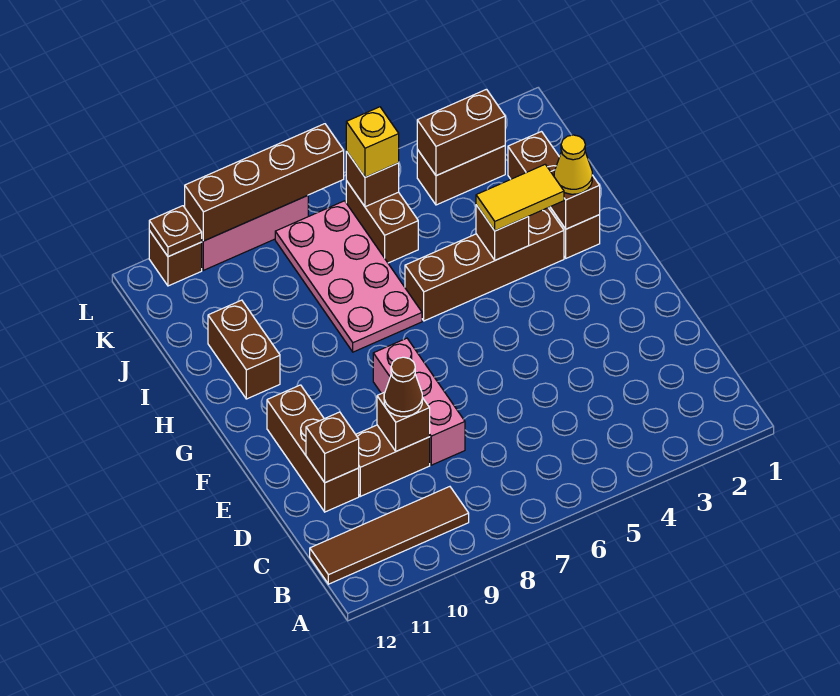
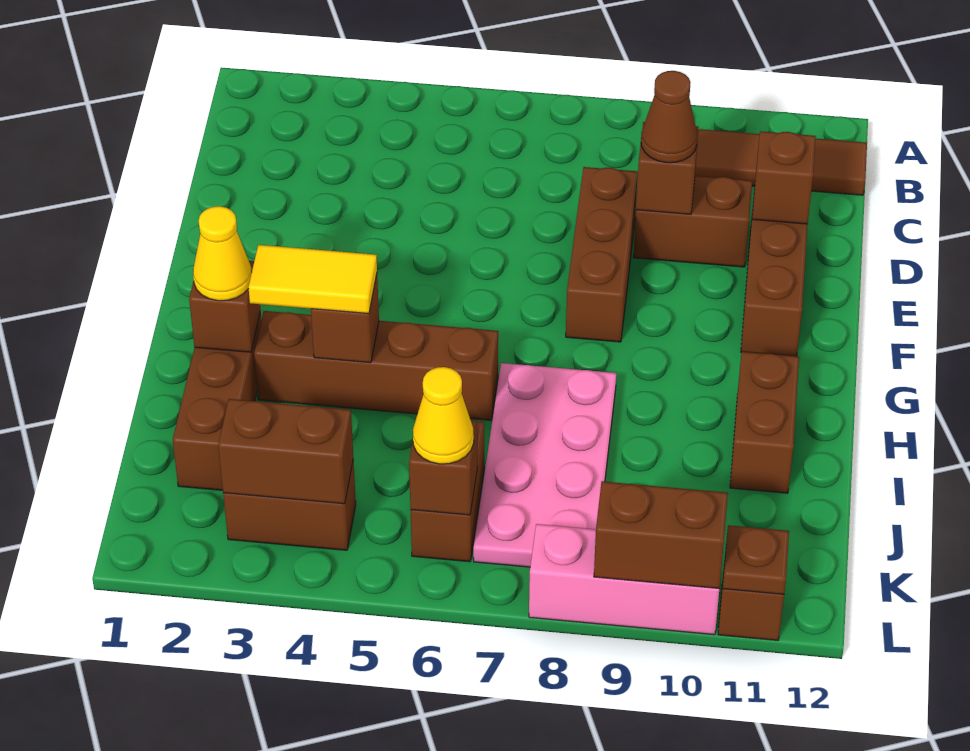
pink brick D8:F8 level 1 -> brown brick D8:F8 level 1
yellow brick K6 level 3 -> yellow cone K6 level 3
brown brick L7:L10 level 2 -> brown brick L9:L10 level 2

